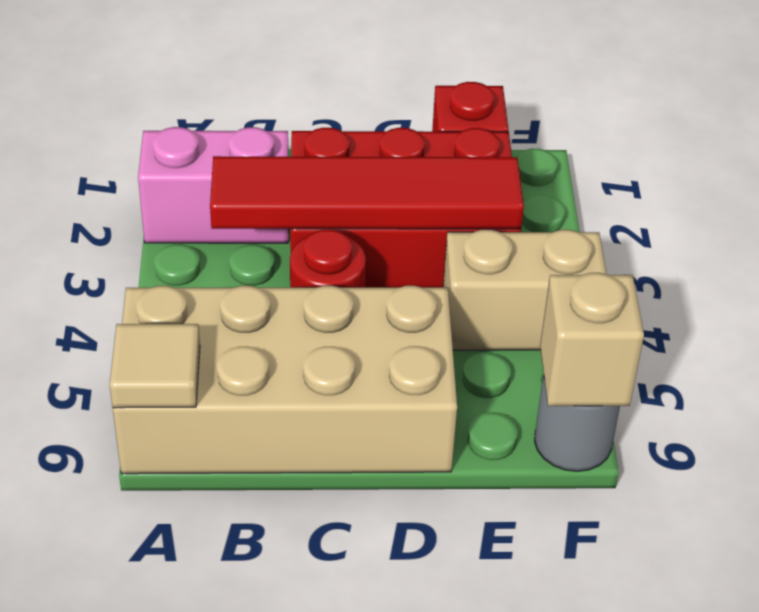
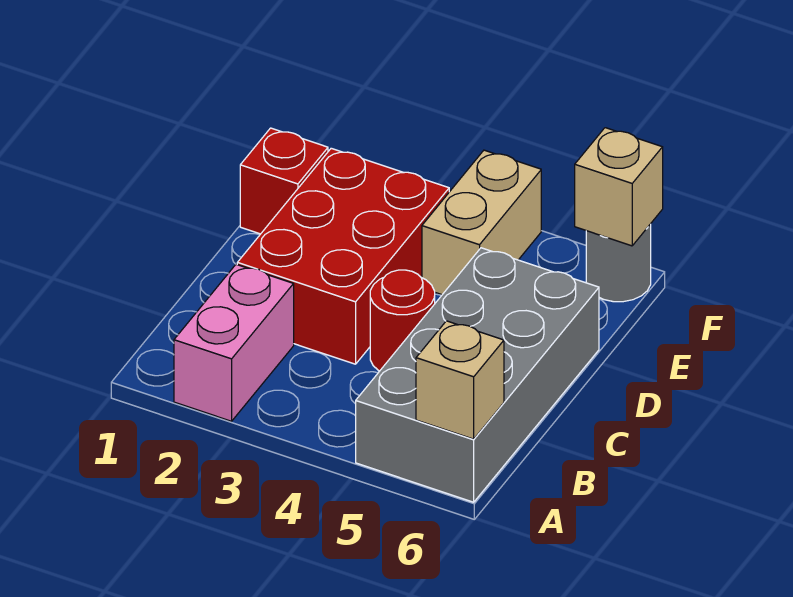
tan brick A5:D6 level 1 -> grey brick A5:D6 level 1
tan tile A6 level 2 -> tan brick A6 level 2
red tile B3:E3 level 2 -> none

